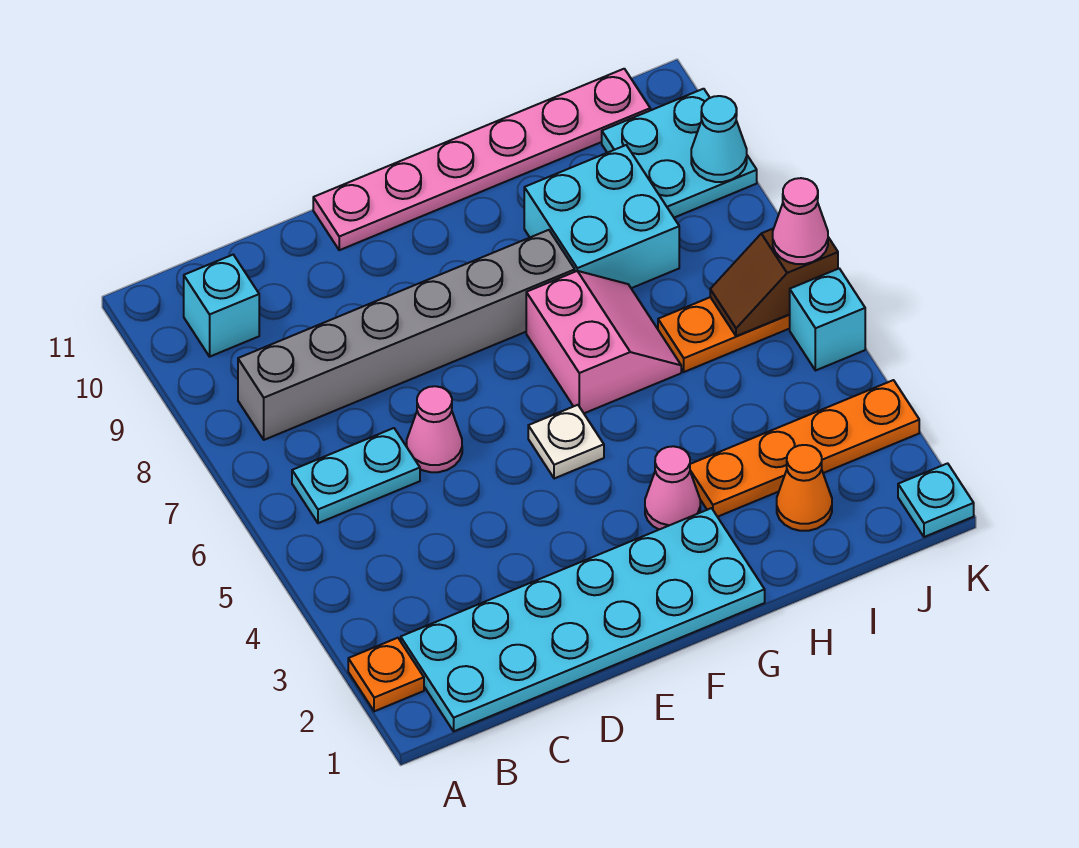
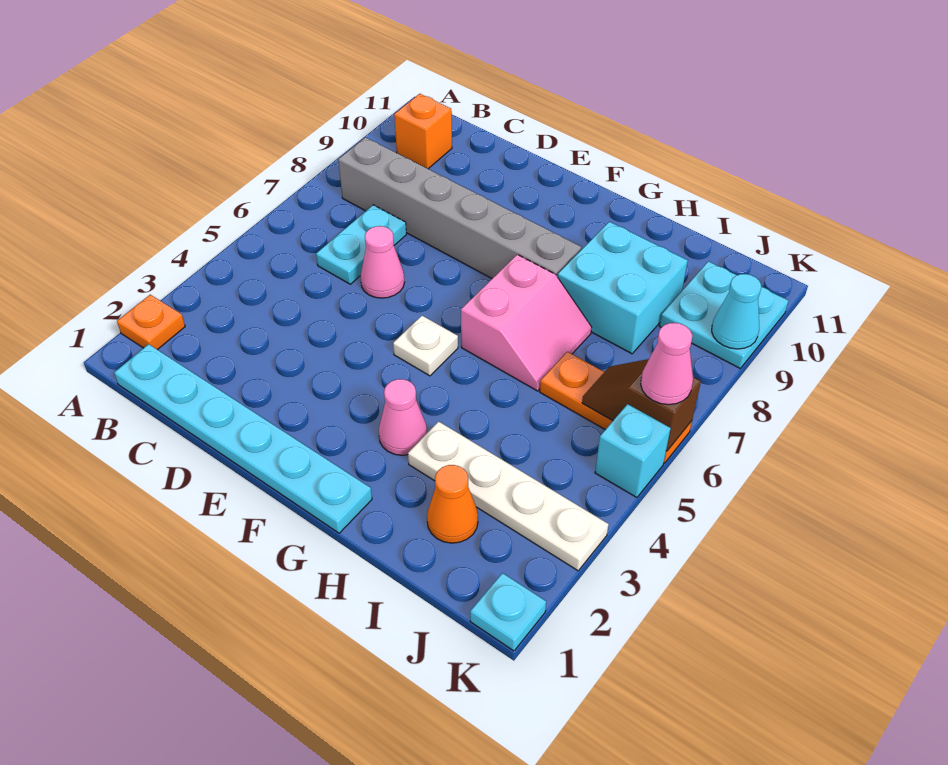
cyan plate B1:G2 level 1 -> cyan plate B1:G1 level 1
cyan plate B6:C6 level 1 -> cyan plate C6:C7 level 1
cyan brick B10 level 1 -> orange brick B10 level 1
pink plate E11:J11 level 1 -> none
orange plate H3:K3 level 1 -> white plate H3:K3 level 1

